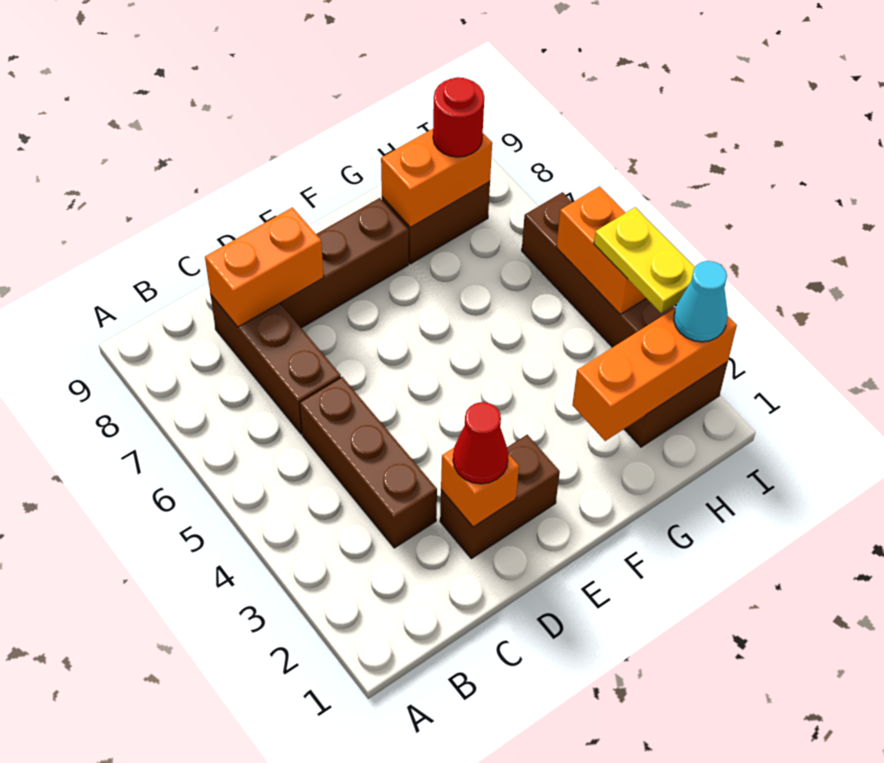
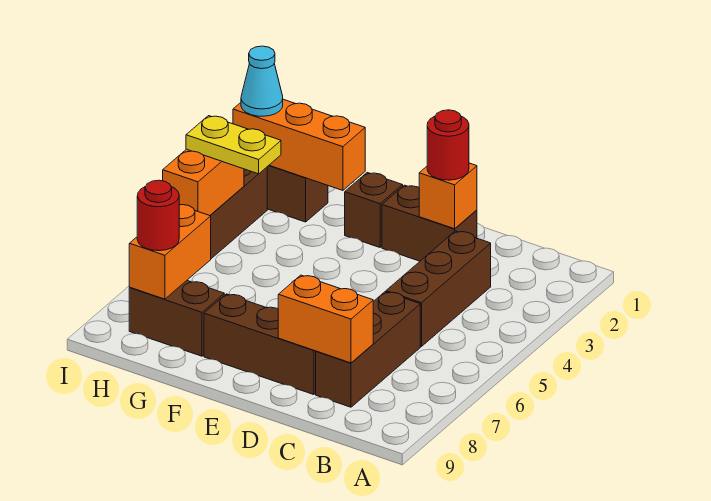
red cone D2 level 3 -> red round brick D2 level 3
none -> brown brick F2 level 1
orange brick G8:H8 level 2 -> orange brick H7:H8 level 2
yellow plate I3:I4 level 3 -> yellow plate H4:I4 level 3

